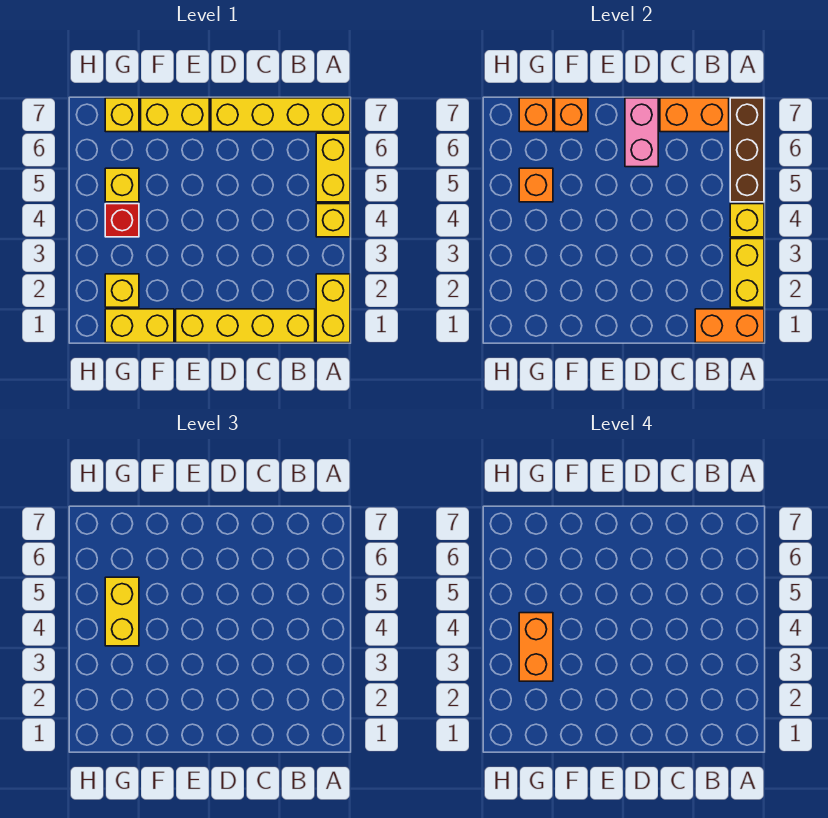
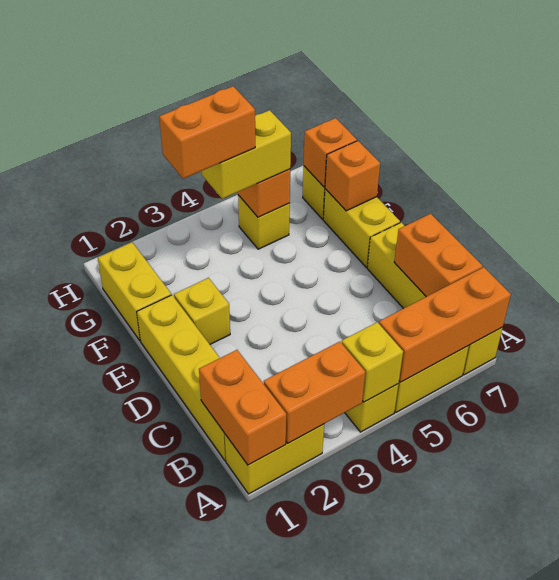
yellow brick A2:A3 level 2 -> orange brick A2:A3 level 2
brown brick A5:A7 level 2 -> orange brick A5:A7 level 2
pink brick D6:D7 level 2 -> none
yellow brick G2 level 1 -> yellow brick E2 level 1
red brick G4 level 1 -> none

